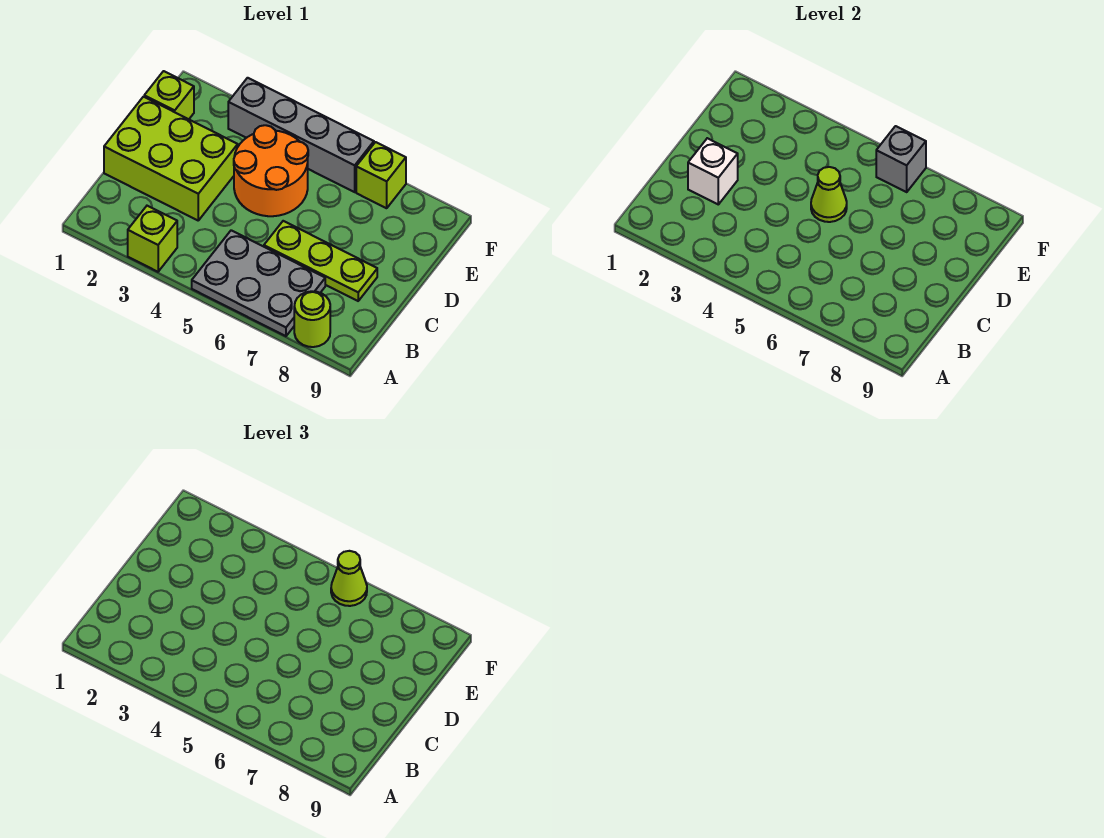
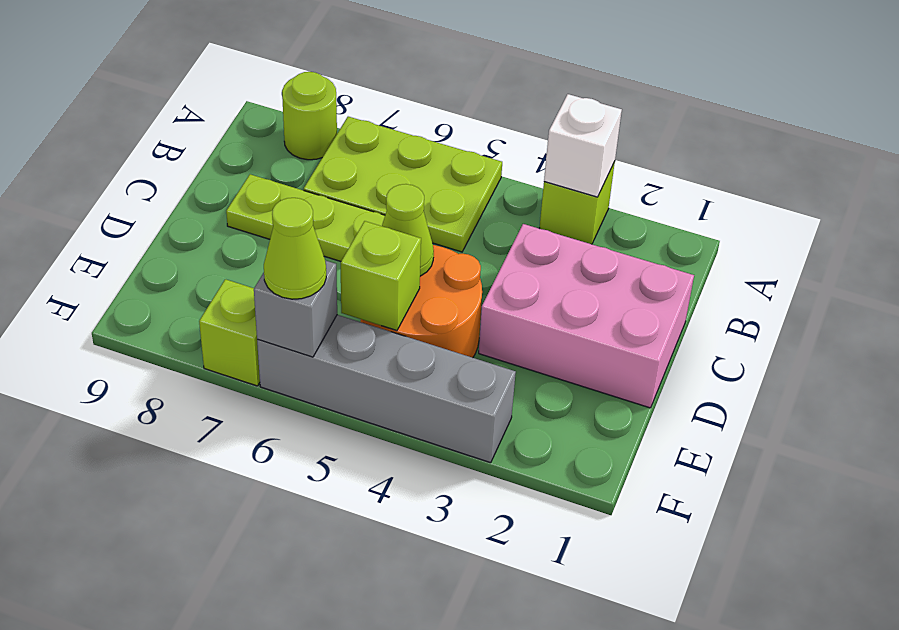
grey plate A5:B7 level 1 -> lime plate A5:B7 level 1
lime brick C1:D3 level 1 -> pink brick C1:D3 level 1
white brick C2 level 2 -> white brick A3 level 2
lime brick E1 level 1 -> lime brick E5 level 2

